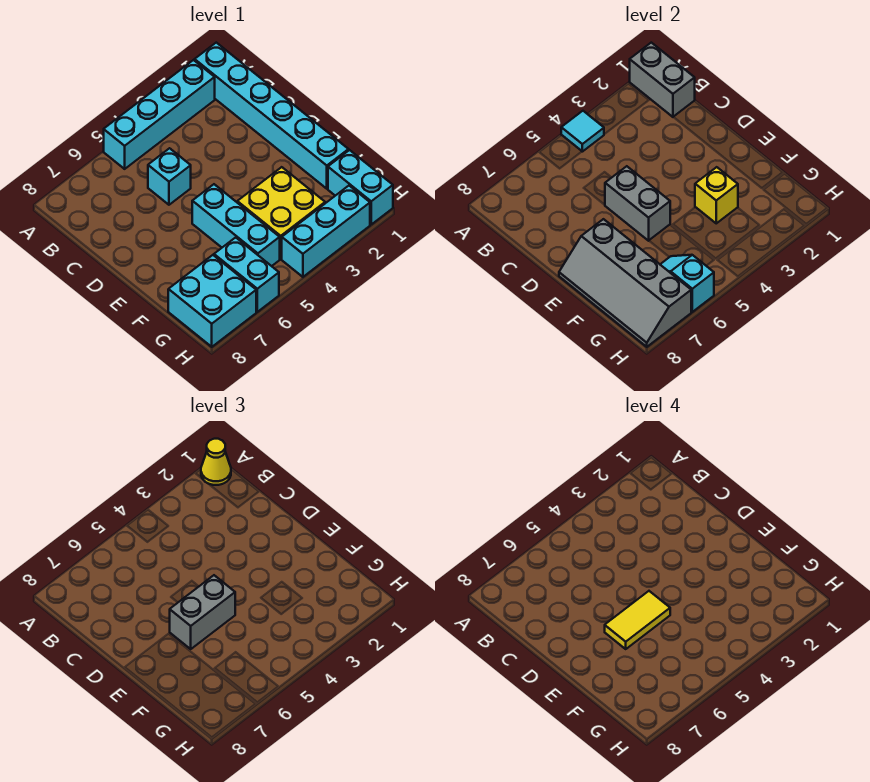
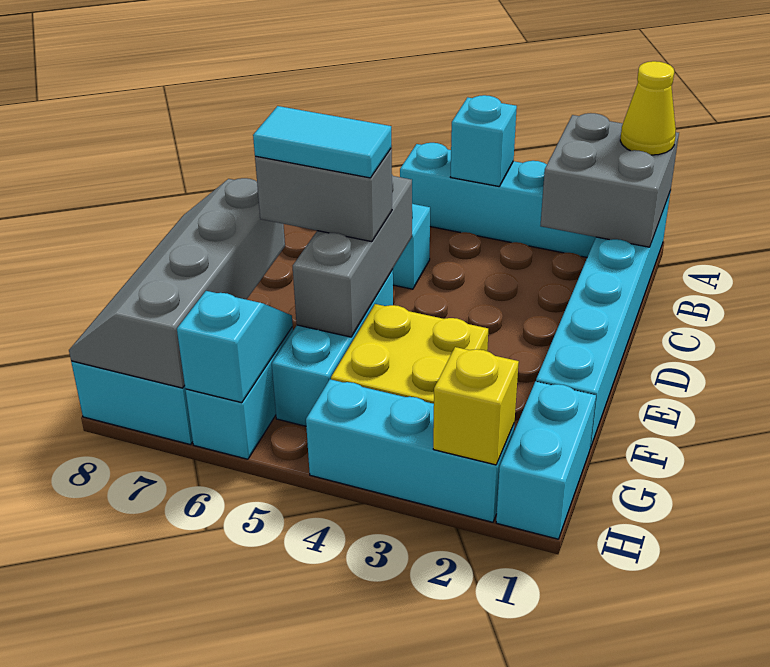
grey brick A1:B1 level 2 -> grey brick A1:B2 level 2
cyan tile A4 level 2 -> cyan brick A4 level 2
grey brick D5:E5 level 2 -> grey brick D5:F5 level 2
yellow tile E5:E6 level 4 -> cyan tile E5:E6 level 4
yellow brick F3 level 2 -> yellow brick H2 level 2

